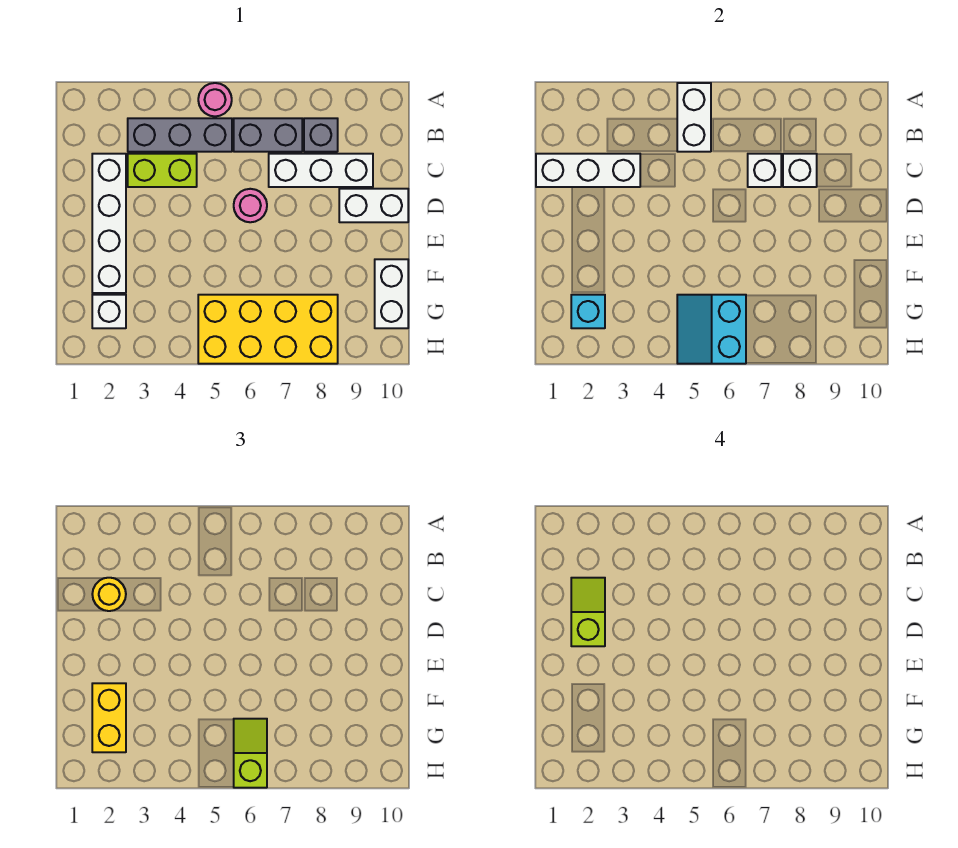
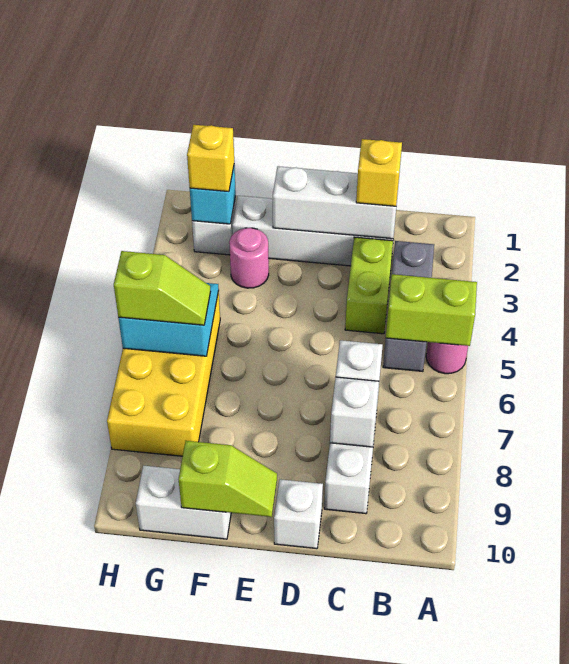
white brick A5:B5 level 2 -> lime brick A5:B5 level 2
grey brick B6:B7 level 1 -> none
grey brick B8 level 1 -> none
white brick C1:C3 level 2 -> white brick C2:E2 level 2
yellow round brick C2 level 3 -> yellow brick C2 level 3
lime slope C2:D2 level 4 top D -> lime slope E10:F10 level 2 top F
pink round brick D6 level 1 -> pink round brick F3 level 1
white brick D9:D10 level 1 -> white brick D10 level 1
yellow brick F2:G2 level 3 -> yellow brick G2 level 3

